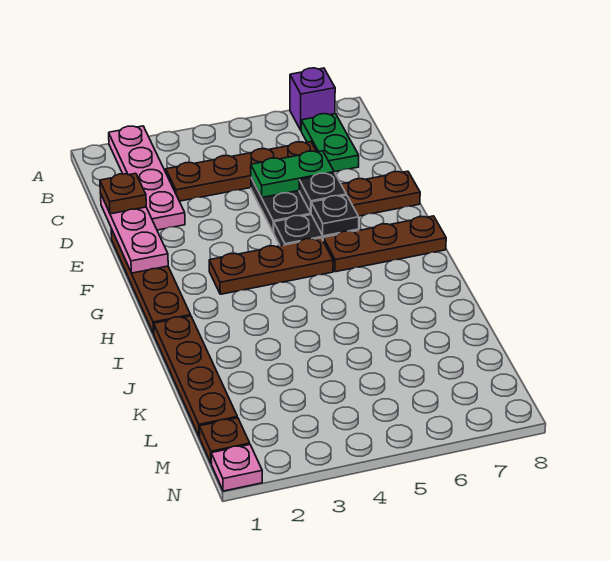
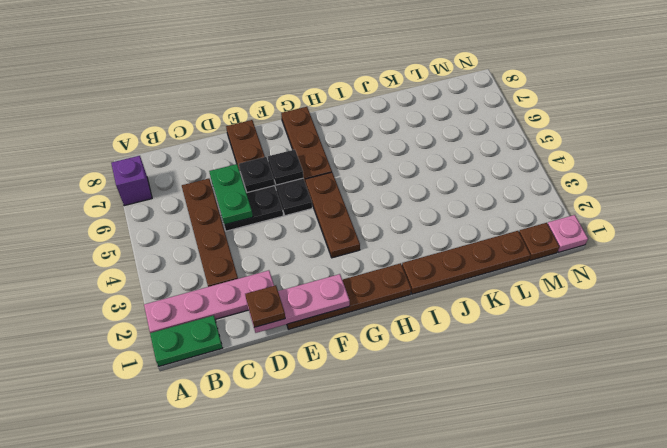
green plate B7:C7 level 1 -> green plate A1:B1 level 1

